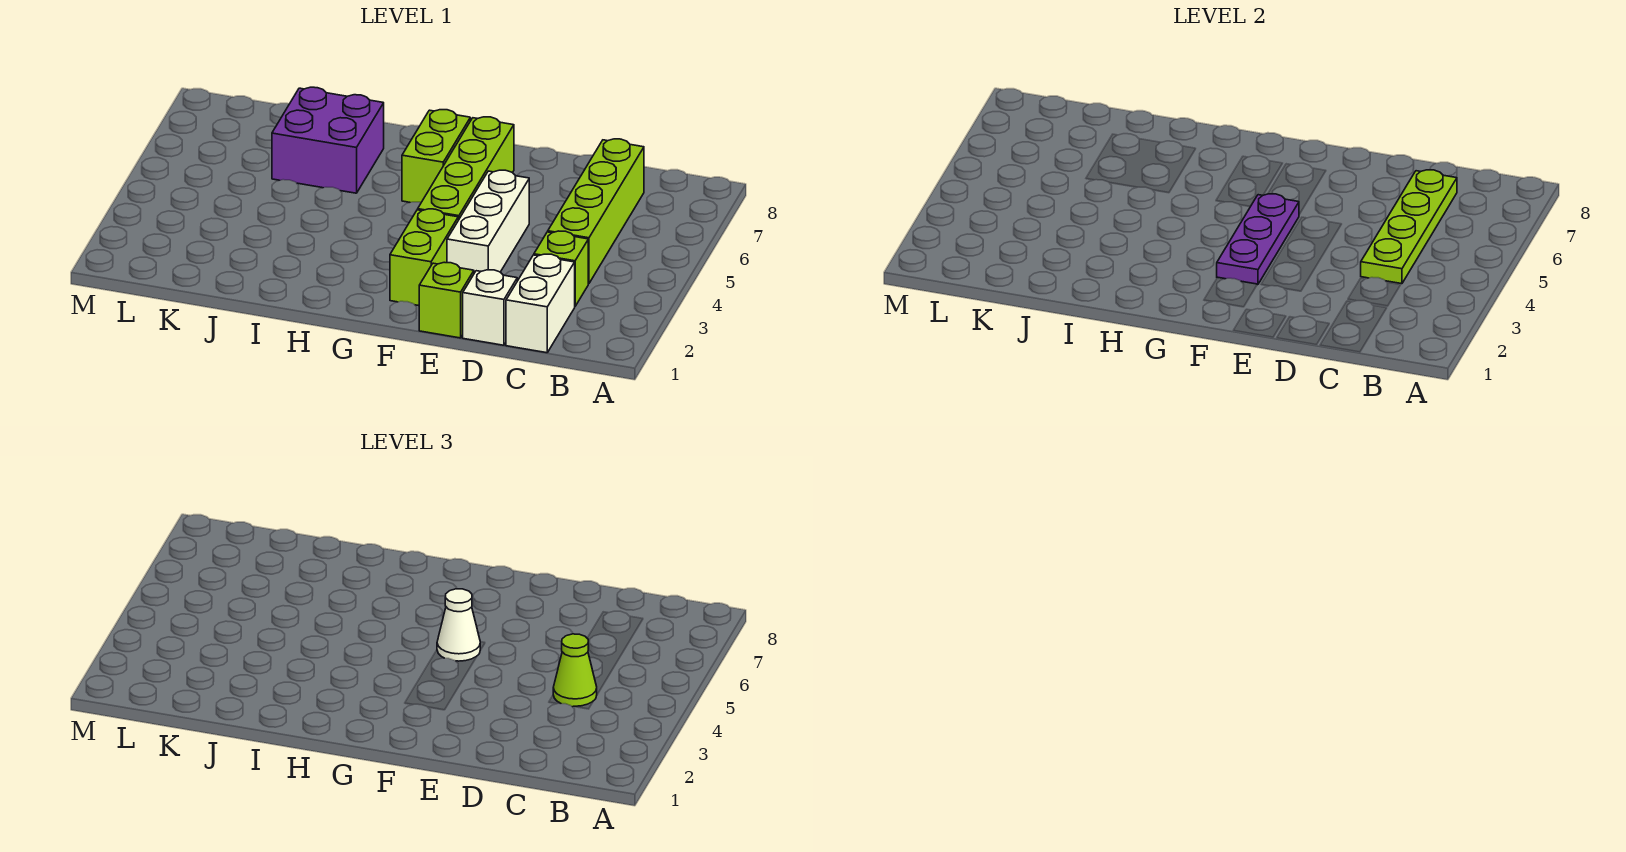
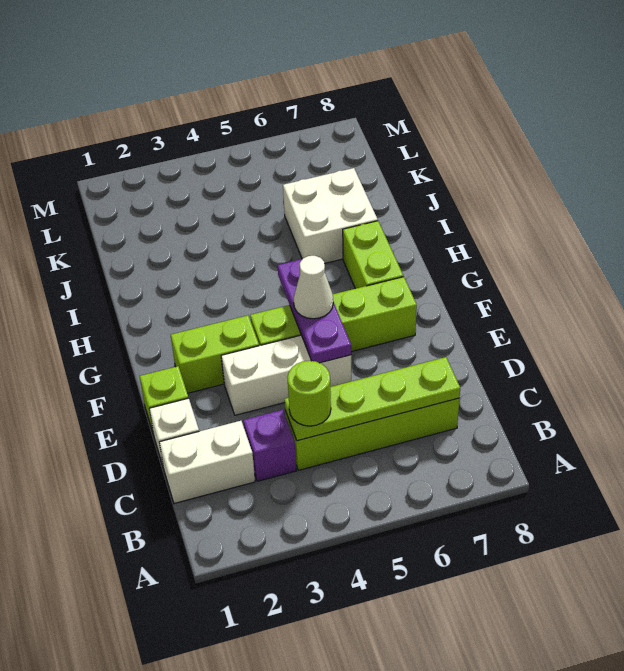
lime brick C3 level 1 -> purple brick C3 level 1
lime cone C4 level 3 -> lime round brick C4 level 3
purple plate F3:F5 level 2 -> purple plate E5:G5 level 2
lime brick G6:G7 level 1 -> lime brick G7:H7 level 1
purple brick I6:J7 level 1 -> white brick I6:J7 level 1

